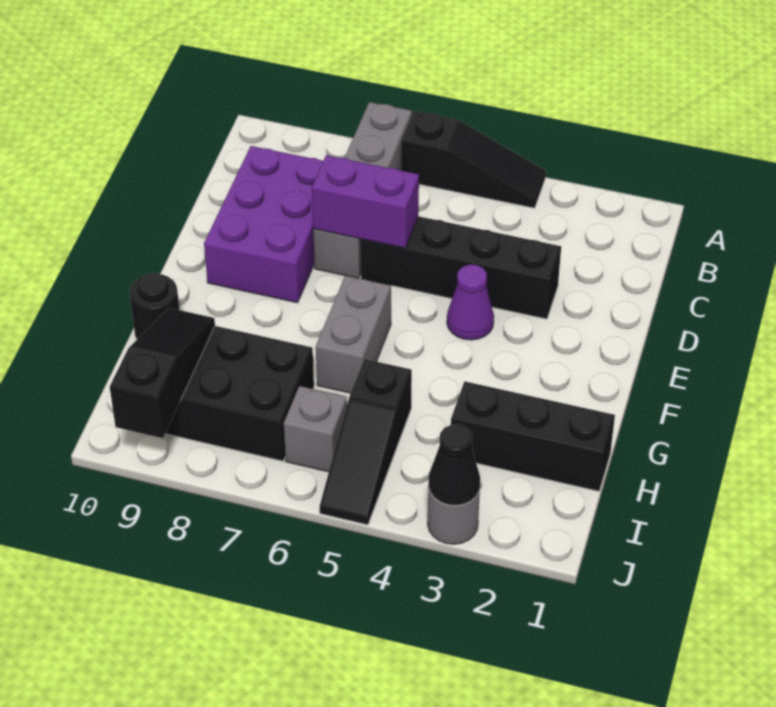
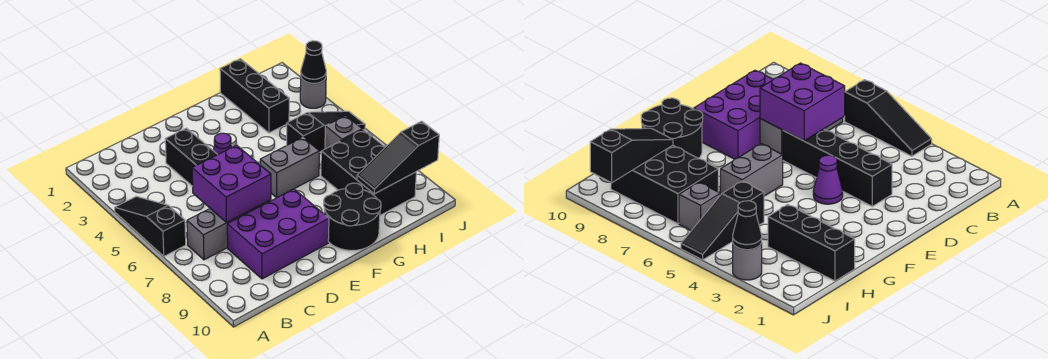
grey brick A7:D7 level 1 -> grey brick B7:D7 level 1
purple brick D6:D7 level 2 -> purple brick C6:D7 level 2
black round brick G10 level 1 -> black round brick F9:G10 level 1

